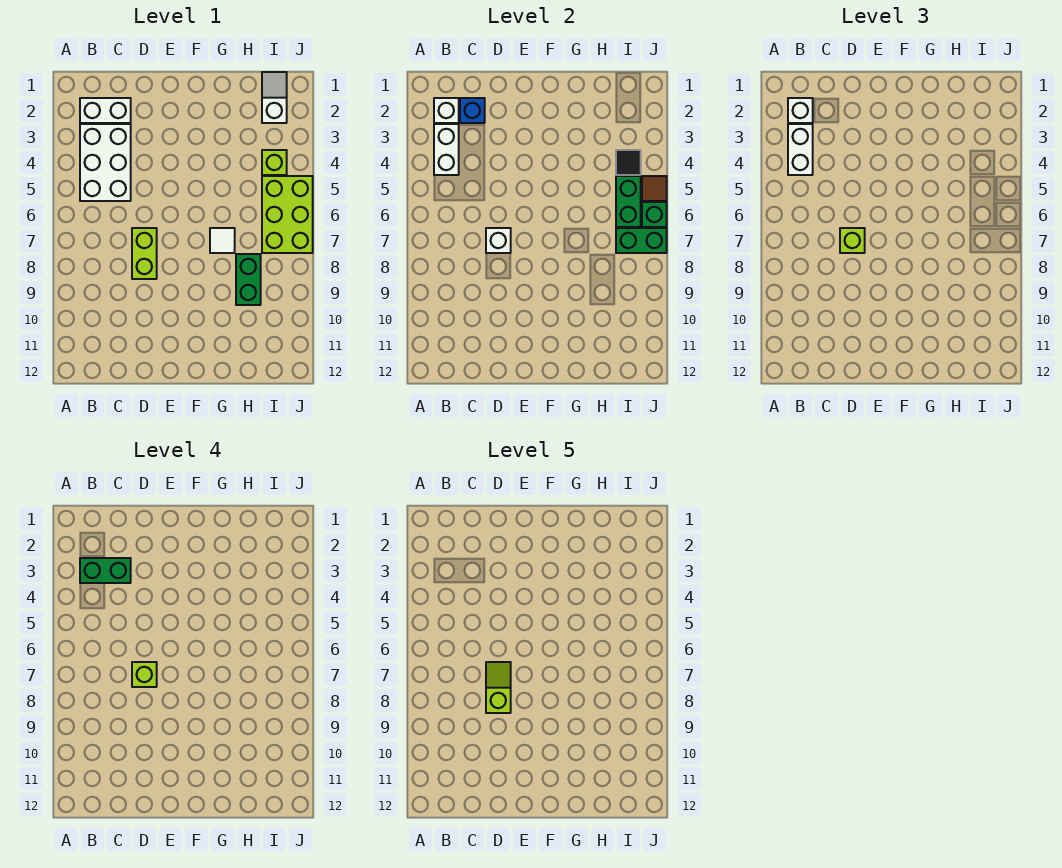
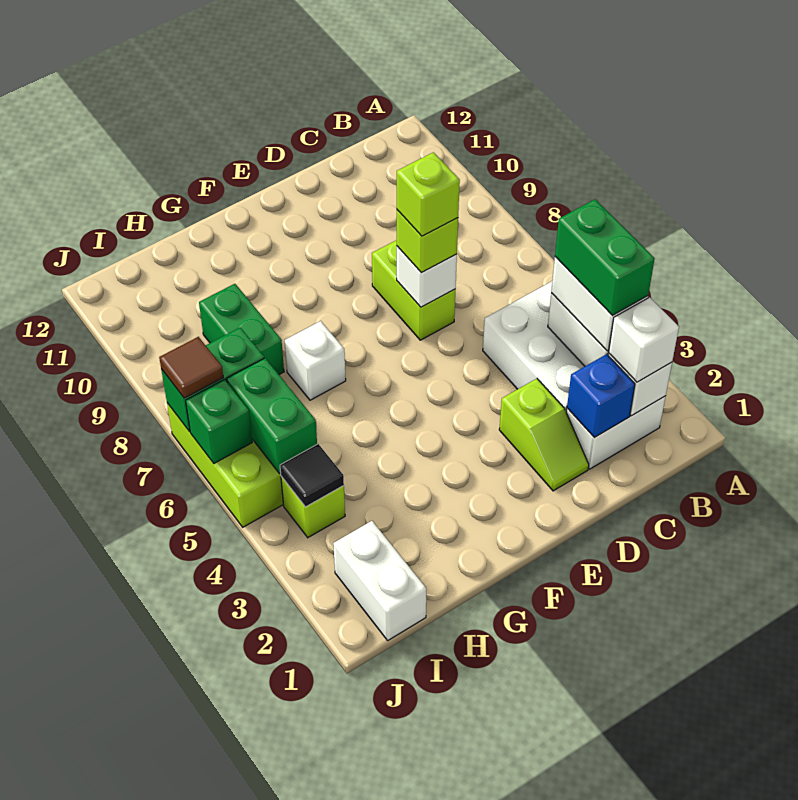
green brick B3:C3 level 4 -> green brick B3:B4 level 4
lime slope D7:D8 level 5 top 8 -> lime slope D2:D3 level 1 top 3
white tile G7 level 1 -> white brick G7 level 1
white slope I1:I2 level 1 top 2 -> white brick I1:I2 level 1
brown tile J5 level 2 -> brown tile J7 level 3

